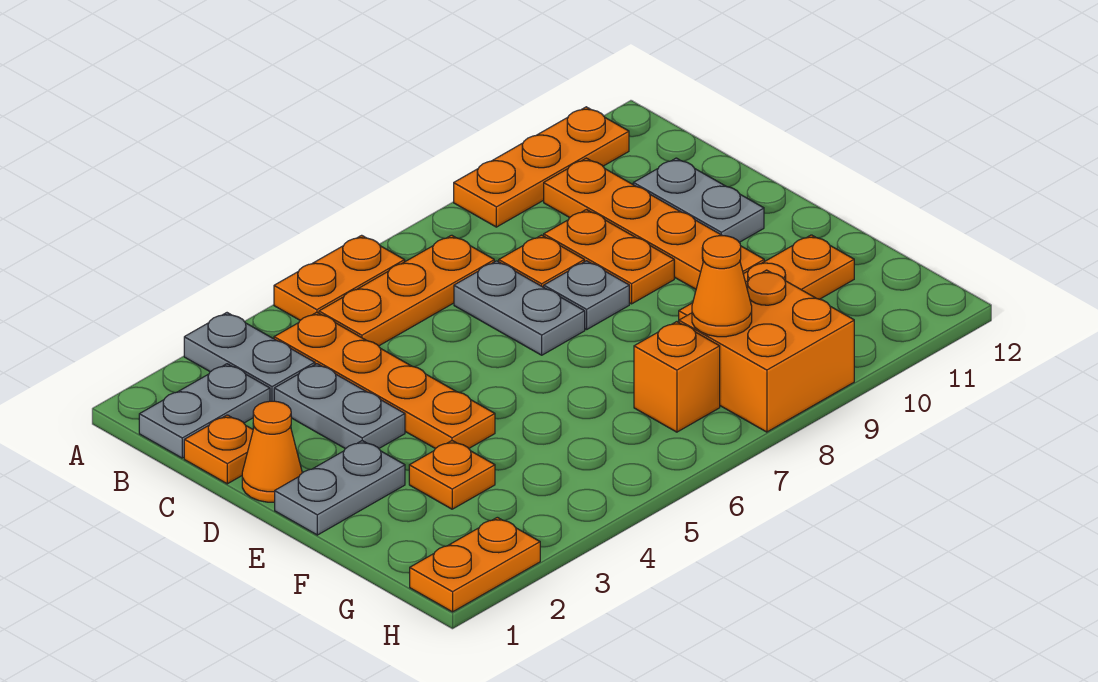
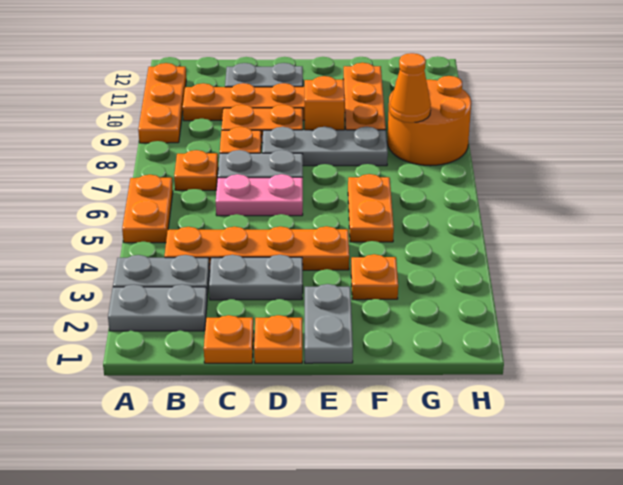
grey plate B1:B2 level 1 -> grey plate A2:B2 level 1
orange plate B5:B7 level 1 -> orange plate B7 level 1
none -> pink plate C6:D6 level 1
orange cone D1 level 1 -> orange plate D1 level 1
grey plate D8 level 1 -> grey plate D8:F8 level 1
orange brick G7 level 1 -> orange brick E9 level 1
orange brick G8:H9 level 1 -> orange round brick G8:H9 level 1
orange plate H1:H2 level 1 -> orange plate F5:F6 level 1

